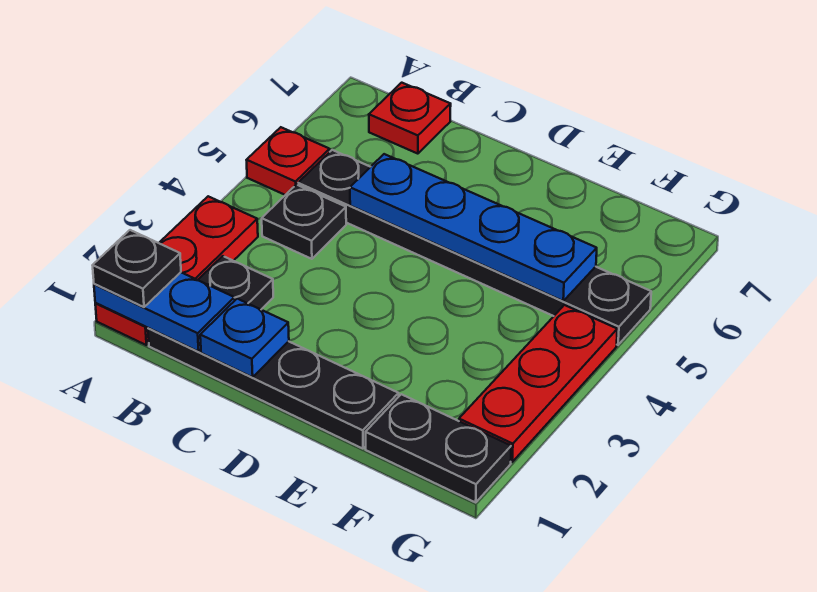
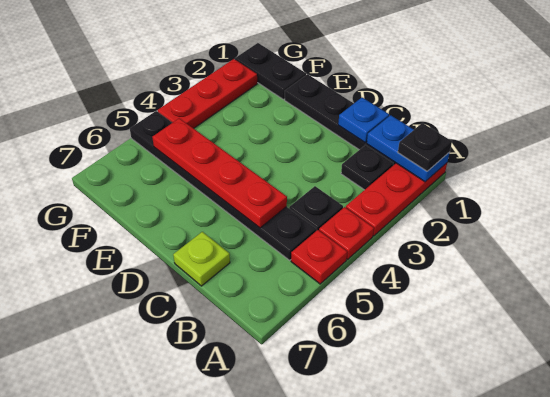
red plate B7 level 1 -> red plate A4 level 1
blue plate C5:F5 level 2 -> red plate C5:F5 level 2
none -> lime plate C7 level 1

